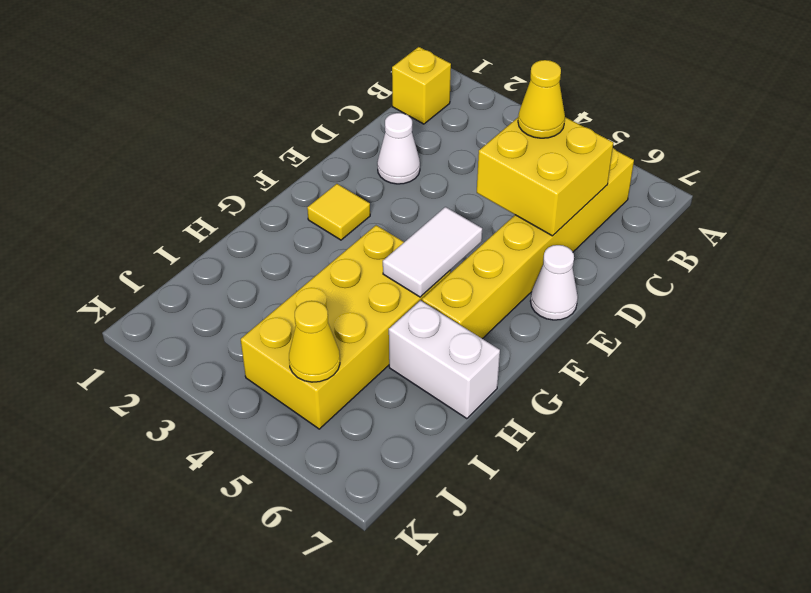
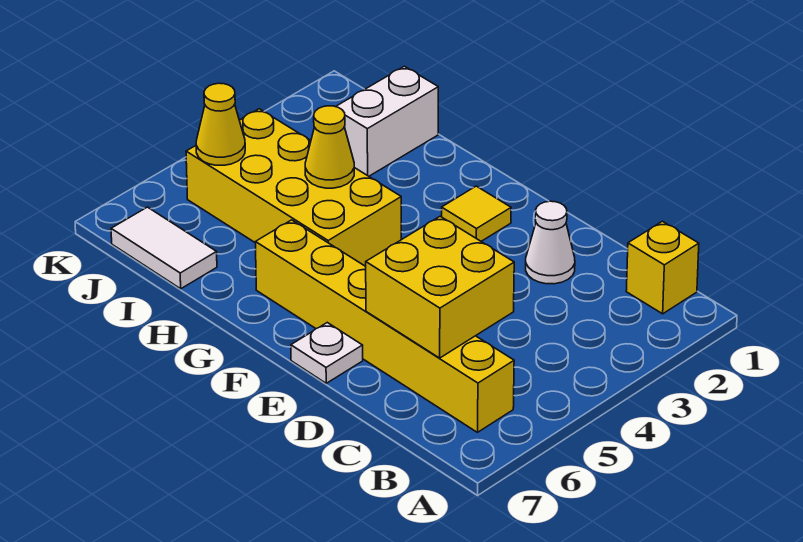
yellow cone C5 level 3 -> yellow cone H4 level 2
white cone E7 level 1 -> white plate E7 level 1
white tile F5:G5 level 2 -> white tile I7:J7 level 1
white brick H6:H7 level 1 -> white brick I1:I2 level 1

